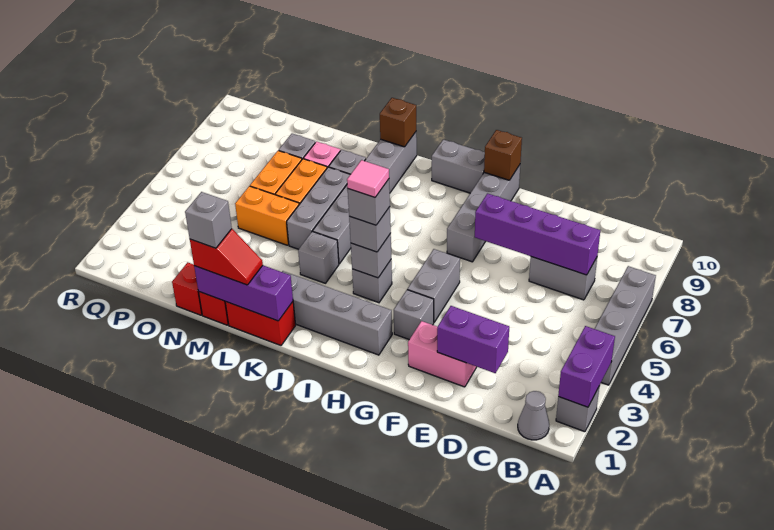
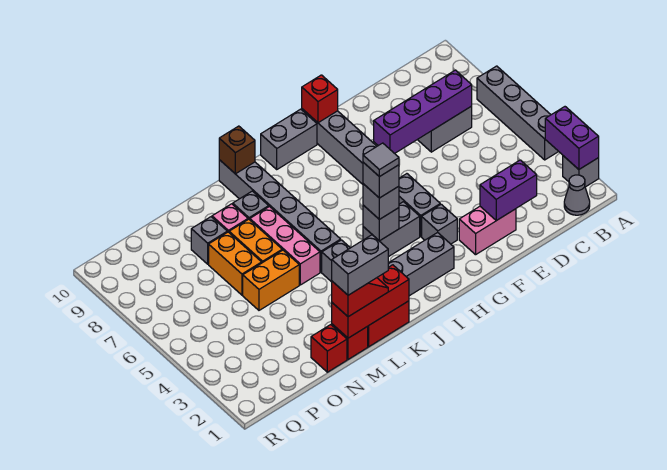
brown brick G10 level 2 -> red brick G10 level 2
grey brick I4 level 1 -> grey brick H4:I4 level 1
pink tile I4 level 5 -> grey tile I4 level 5
purple brick K1:M1 level 2 -> red brick K1:M1 level 2
grey brick L5:L7 level 1 -> pink brick L5:L7 level 1
grey brick M1 level 4 -> grey brick L1:M1 level 4

